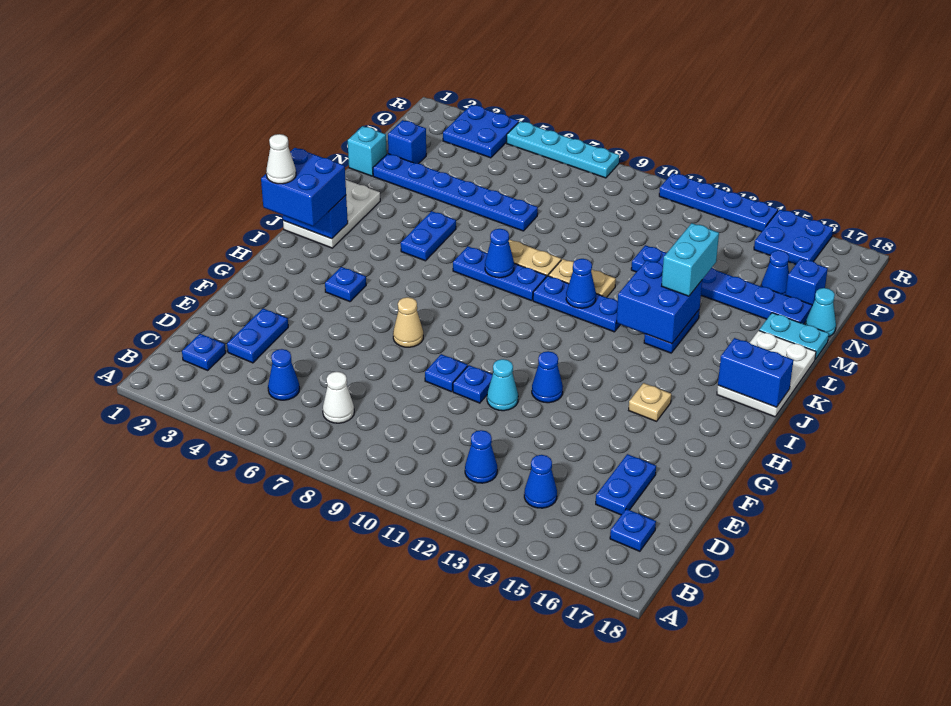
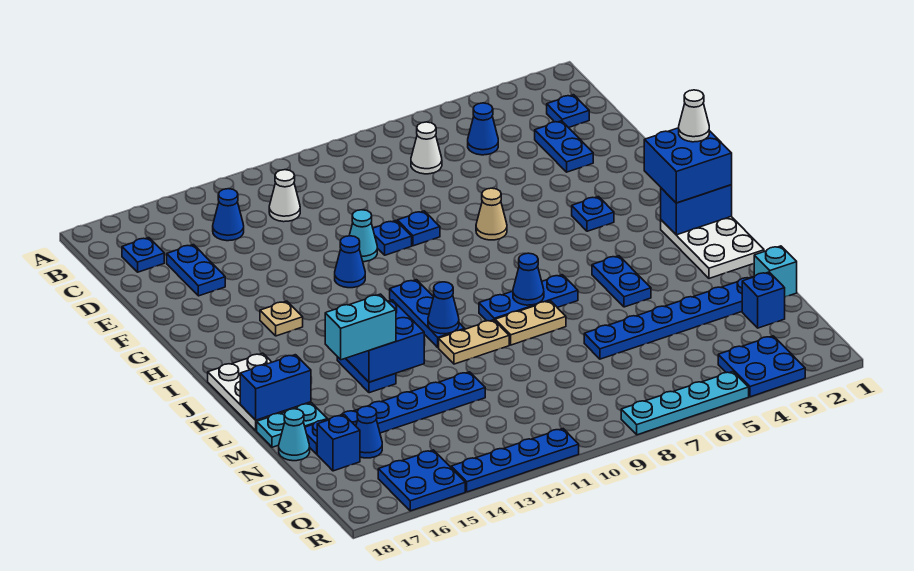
blue cone C12 level 1 -> white cone C12 level 1
blue brick J17:J18 level 2 -> blue brick L17:L18 level 2
blue plate K10:K12 level 1 -> blue plate I11:K11 level 1
cyan brick L14:M14 level 3 -> cyan brick L14:L15 level 3

